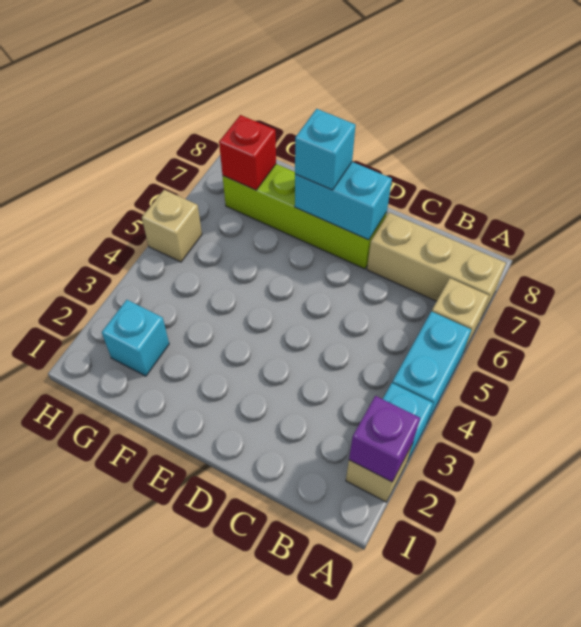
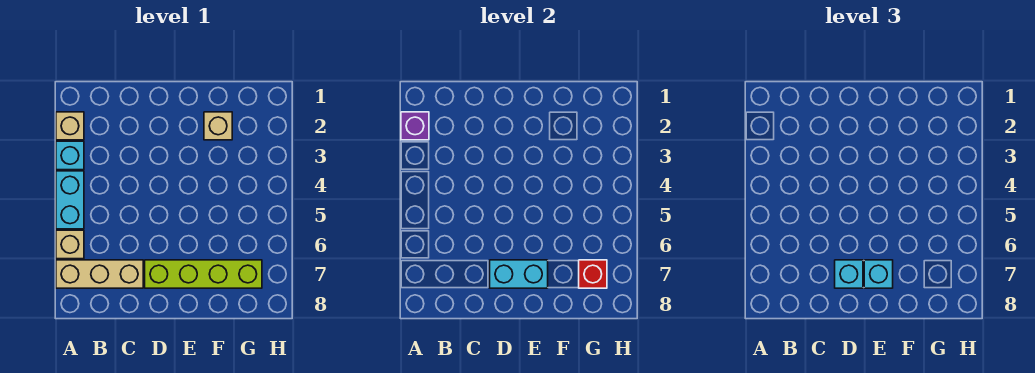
cyan brick G2 level 1 -> cyan brick D7 level 3
tan brick H5 level 1 -> tan brick F2 level 1

